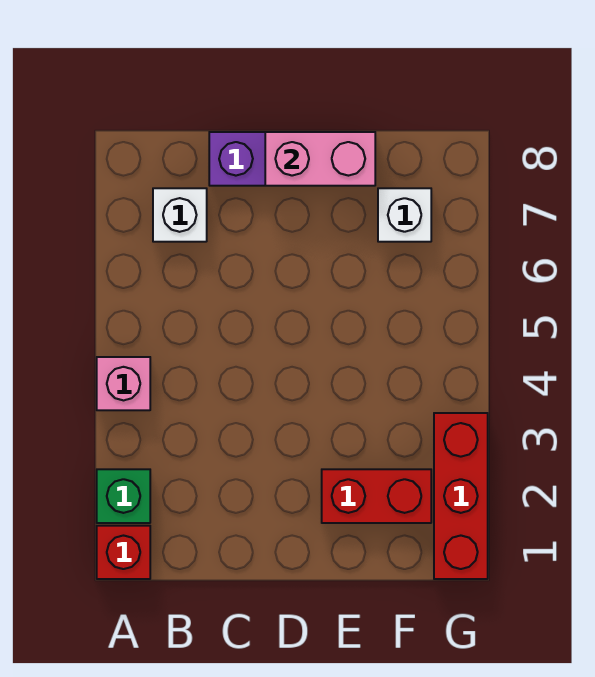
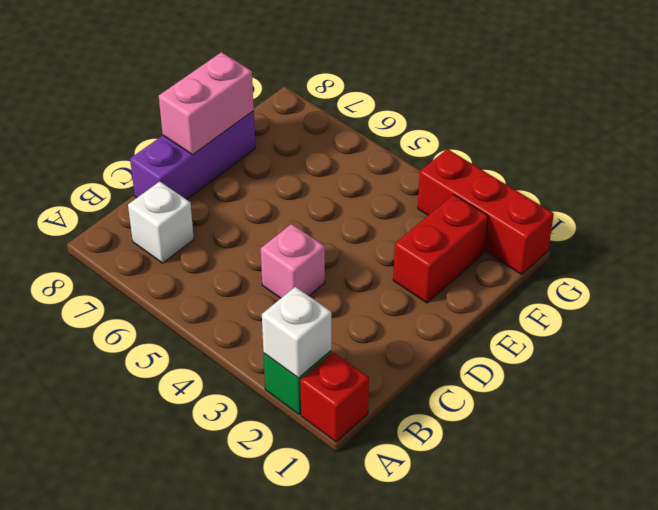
pink brick A4 level 1 -> pink brick C4 level 1
white brick F7 level 1 -> white brick A2 level 2

